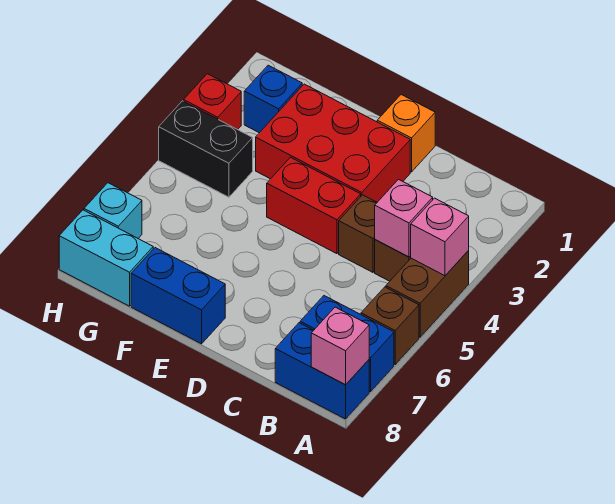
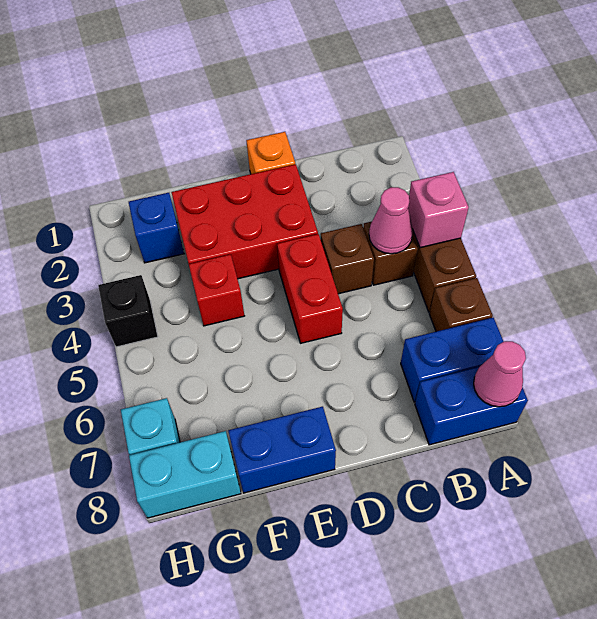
pink brick A8 level 2 -> pink cone A8 level 2
pink brick B4 level 2 -> pink cone B4 level 2
red brick D4:E4 level 1 -> red brick D4:D5 level 1
black brick G4:H4 level 1 -> black brick H4 level 1
red brick H3 level 1 -> red brick F4 level 1

